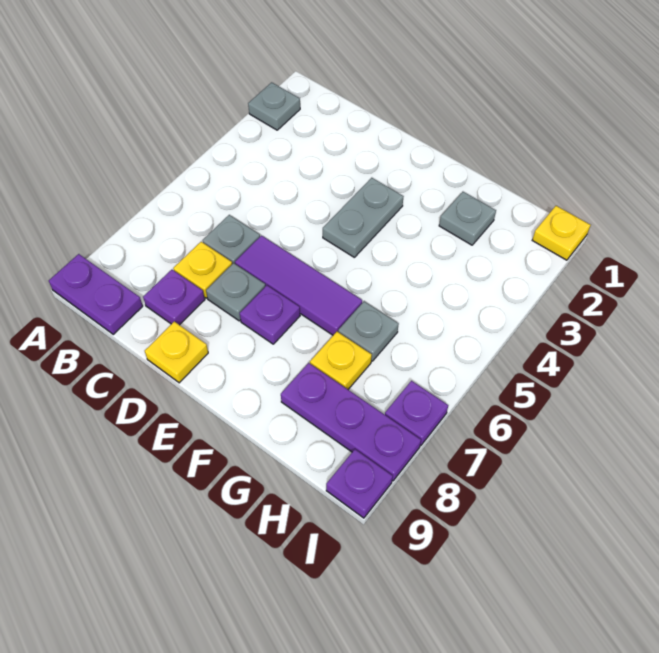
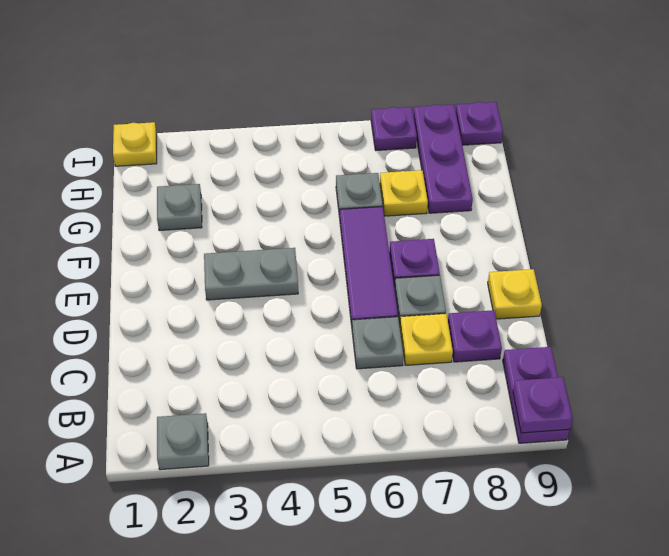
none -> purple plate A9 level 2

